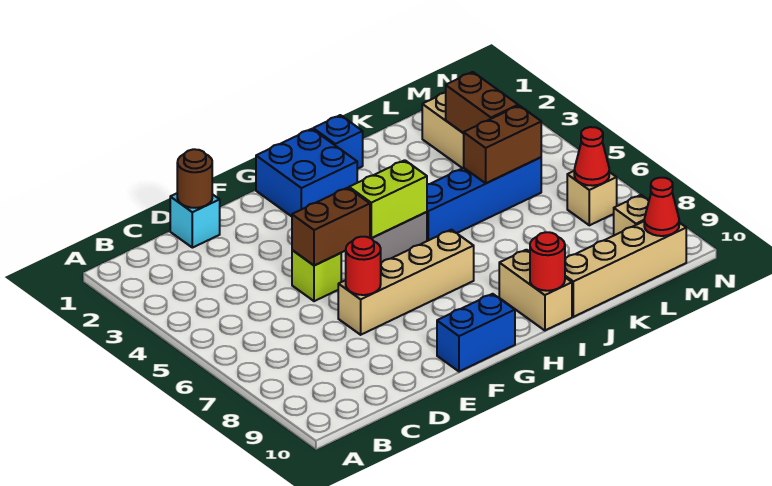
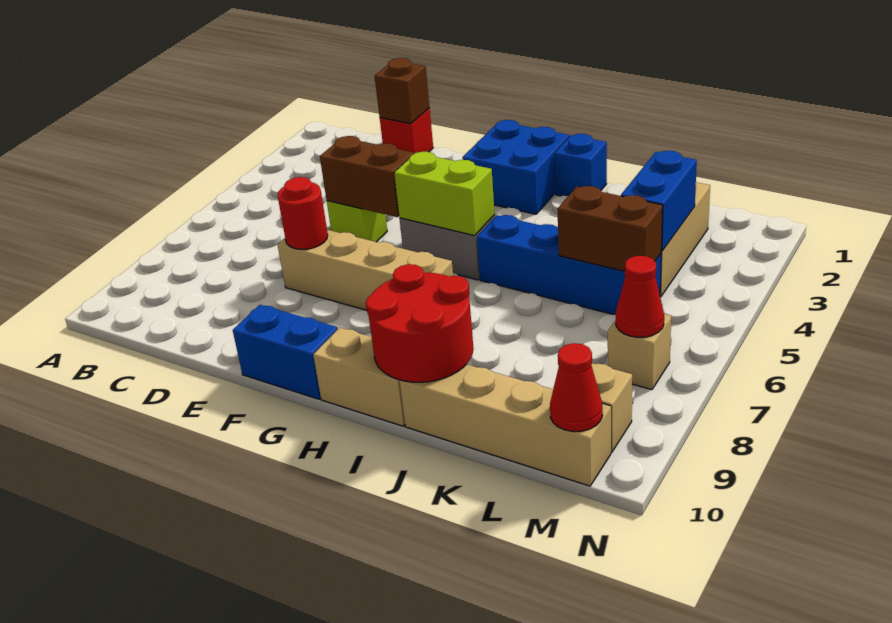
cyan brick D1 level 1 -> red brick D1 level 1
brown round brick D1 level 2 -> brown brick D1 level 2
tan brick I9:I10 level 1 -> tan brick H10:I10 level 1
red round brick I10 level 2 -> red round brick I9:J10 level 2
brown brick L3:L4 level 2 -> blue brick L3:L4 level 2

